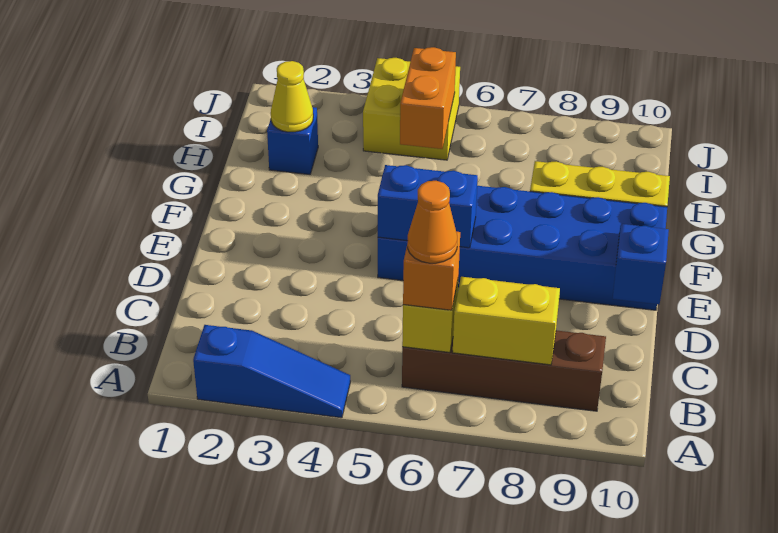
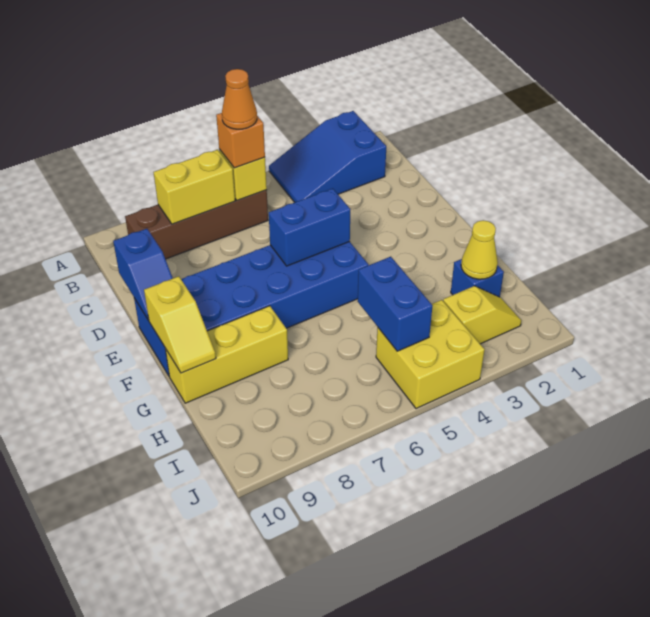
blue slope A2:A4 level 1 top 2 -> blue slope A2:B4 level 1 top 2
none -> yellow slope F10:G10 level 2 top F
orange brick H5:I5 level 2 -> blue brick H5:I5 level 2
none -> yellow slope I2:I3 level 1 top 3

